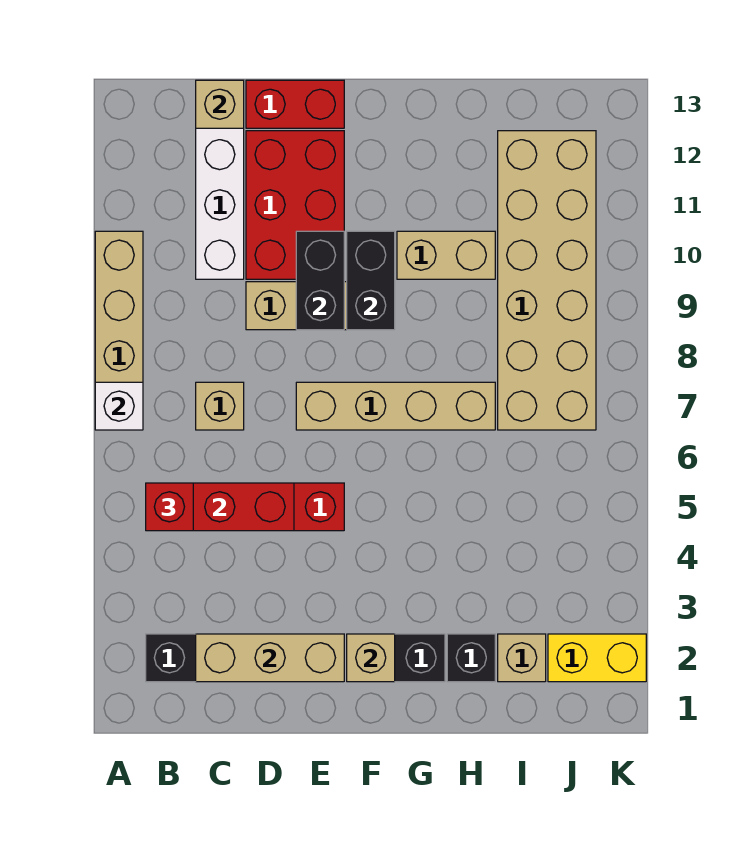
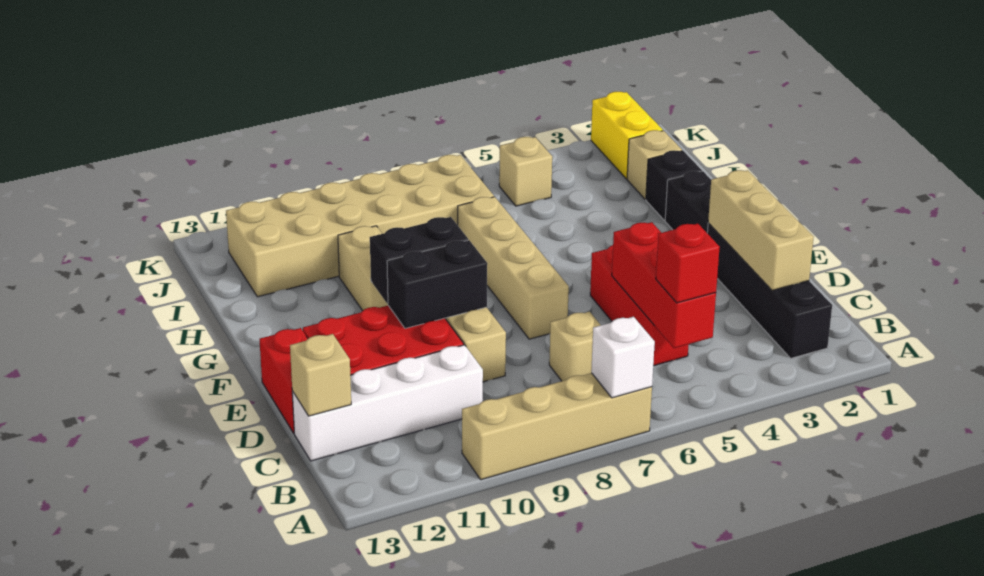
tan brick F2 level 2 -> tan brick J5 level 1

